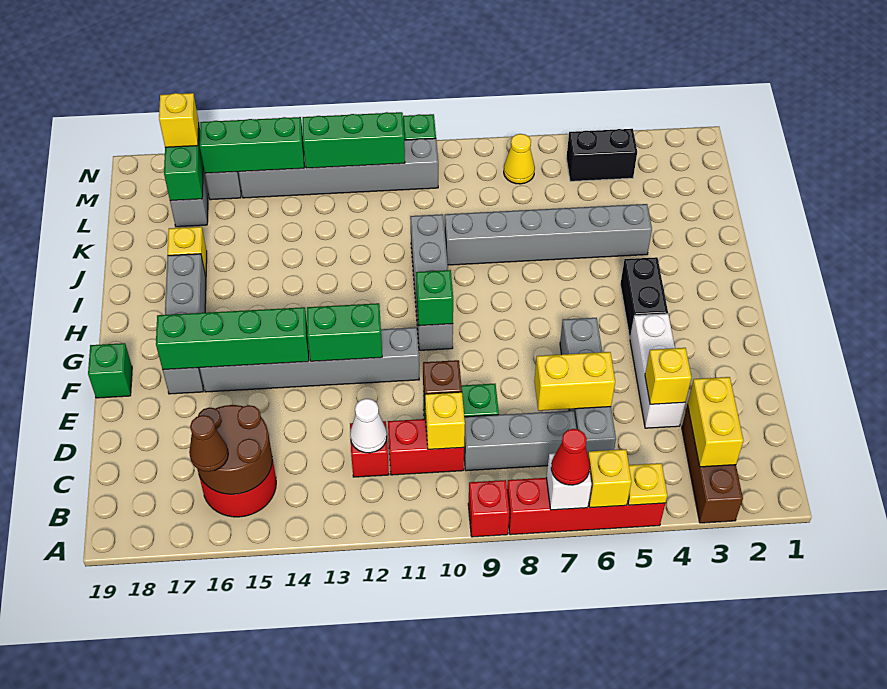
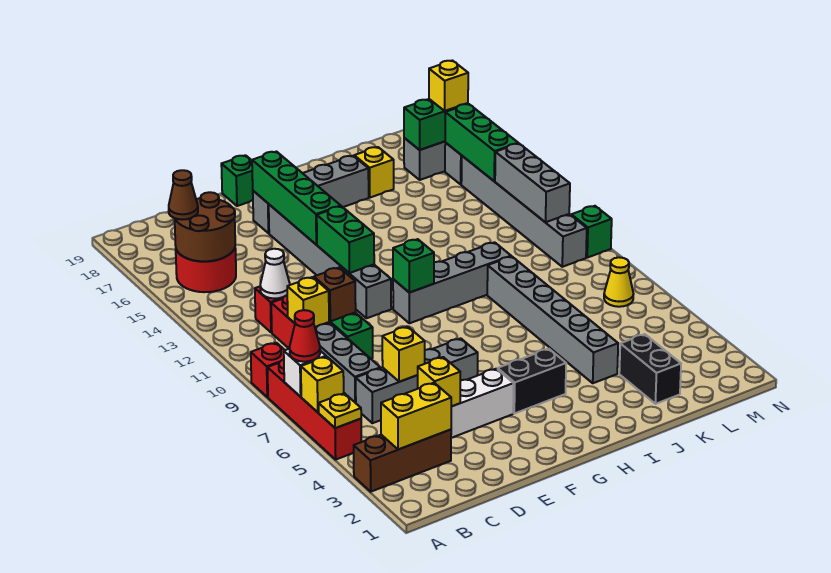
yellow brick D6:D7 level 2 -> yellow brick D6 level 2
black brick M4:M5 level 1 -> black brick K2:K3 level 1
green brick M11:M13 level 2 -> grey brick M11:M13 level 2

